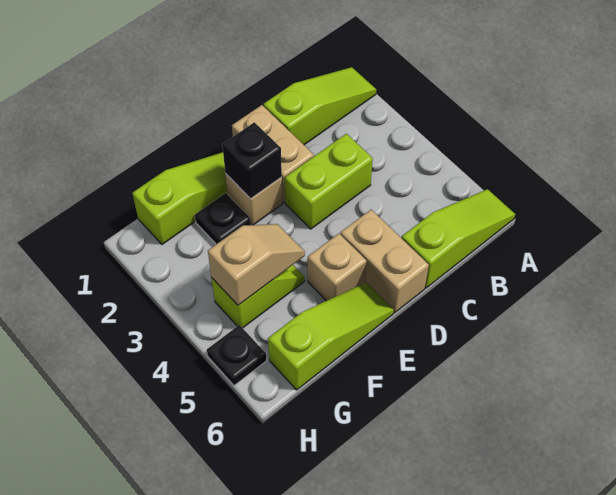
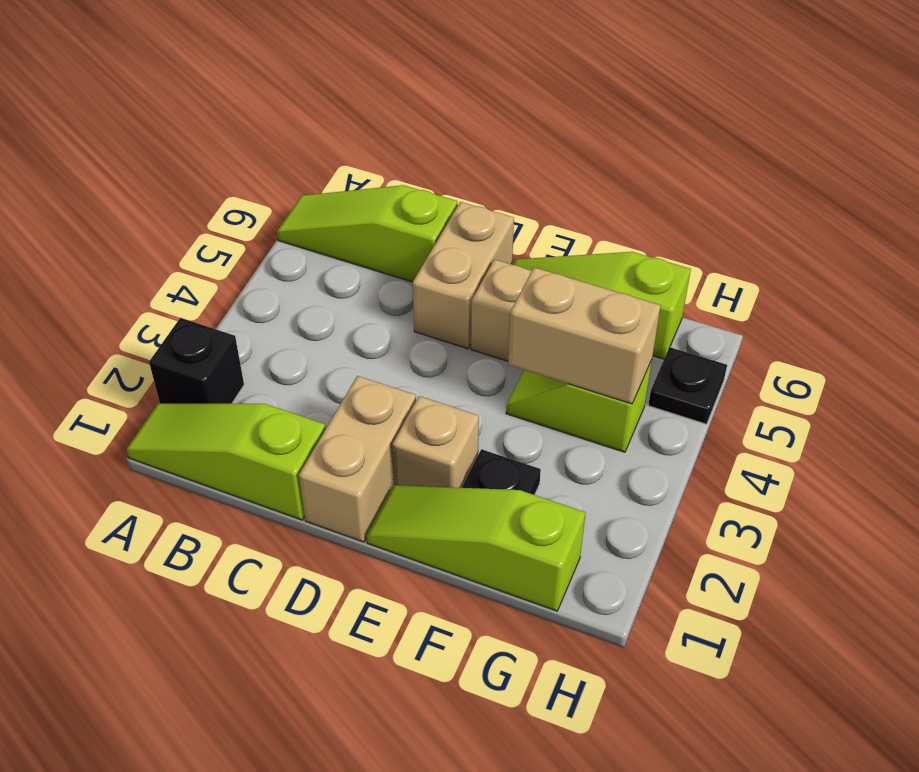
lime brick C3:D3 level 1 -> none
black brick E2 level 2 -> black brick A2 level 1
tan slope F4:G4 level 2 top G -> tan brick F4:G4 level 2

